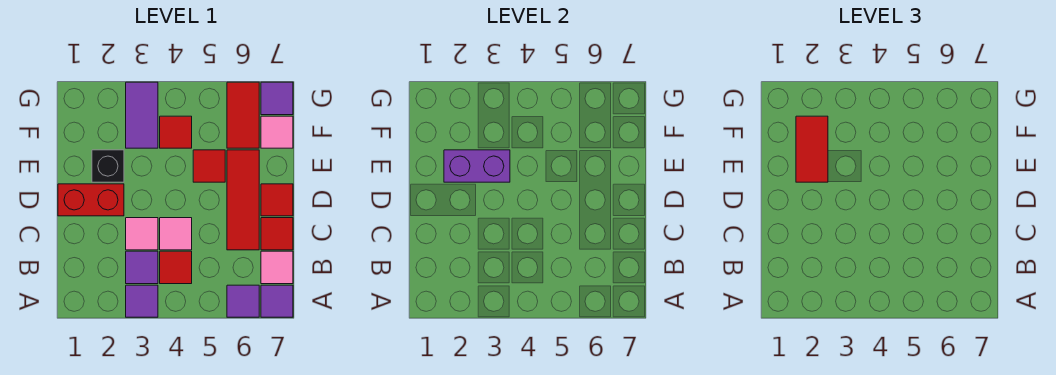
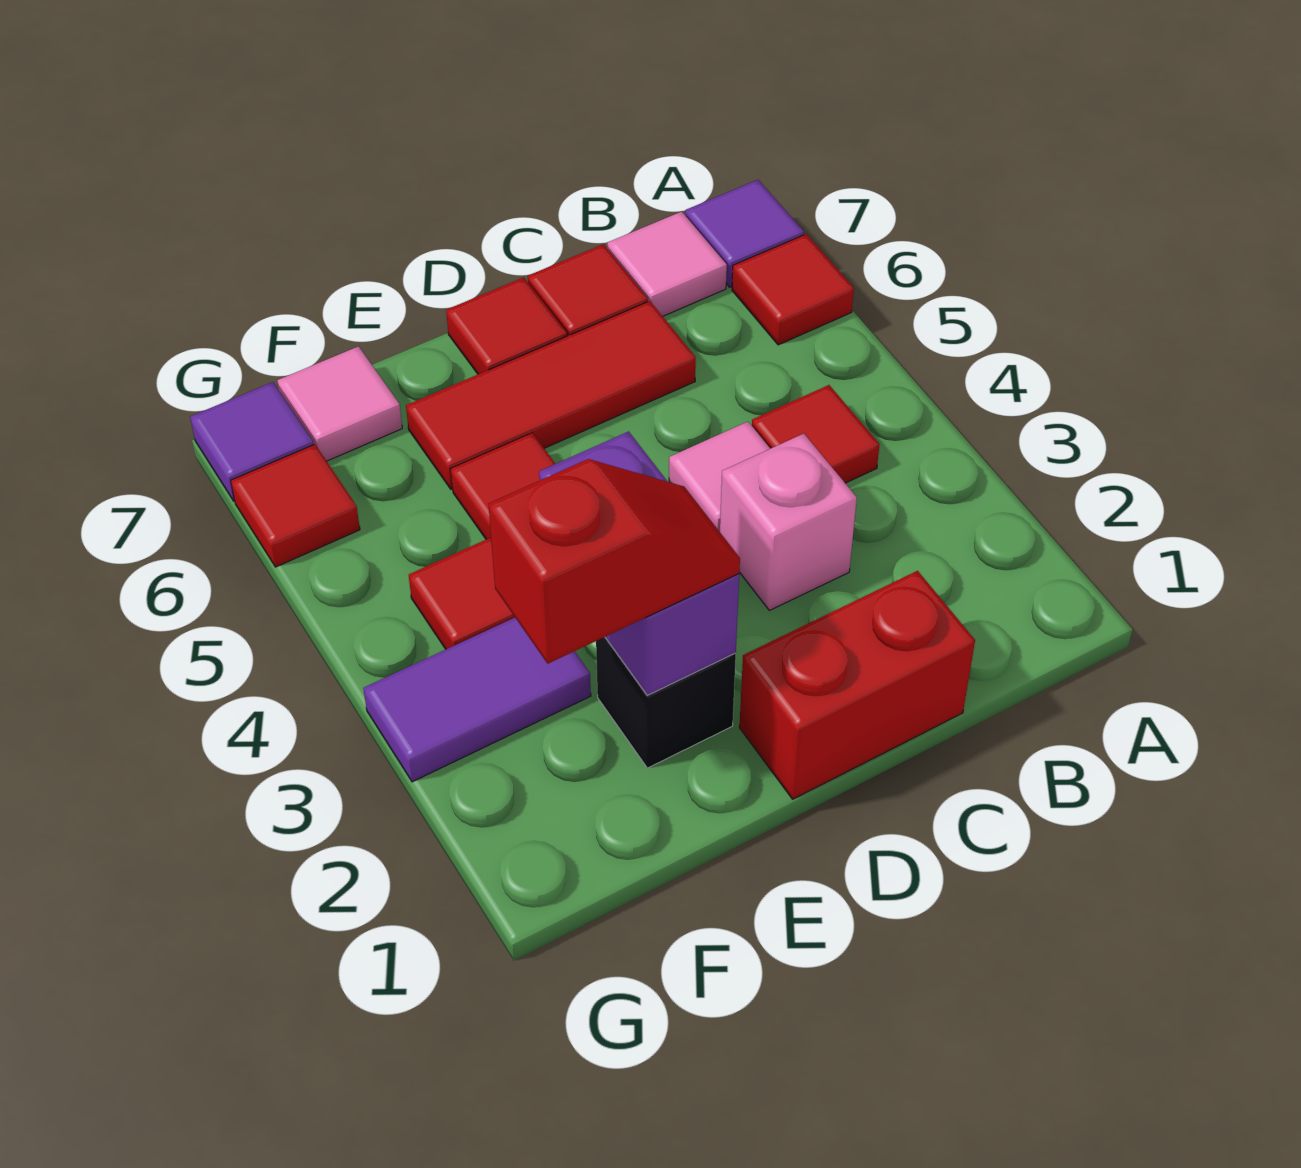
purple tile A3 level 1 -> none
purple tile A6 level 1 -> red tile A6 level 1
purple tile B3 level 1 -> none
pink tile C3 level 1 -> pink brick C3 level 1
red brick D1:D2 level 1 -> red brick C1:D1 level 1
red tile E2:F2 level 3 -> red slope E2:F2 level 3 top F
red tile F6:G6 level 1 -> red tile G6 level 1

